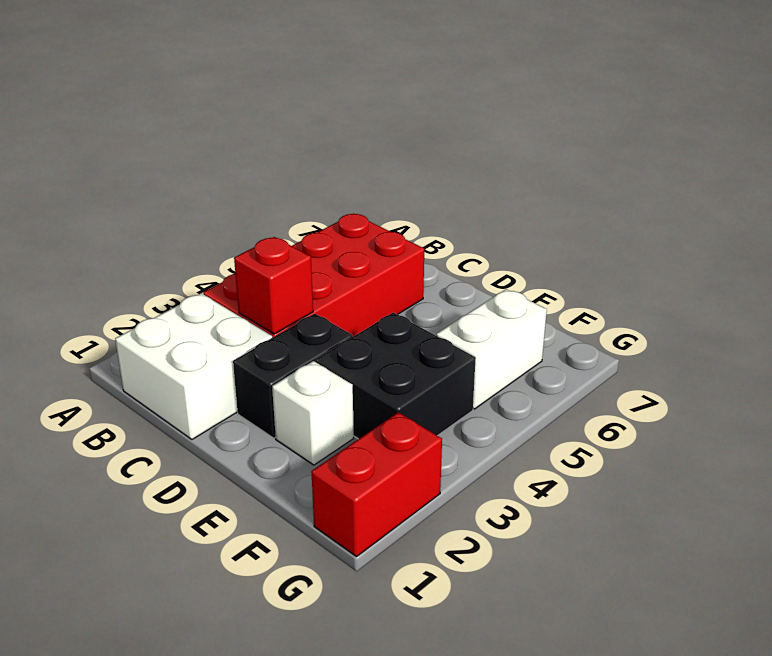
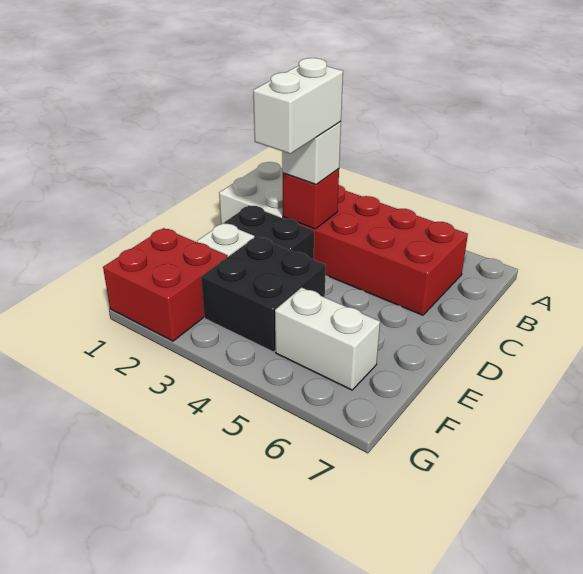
none -> white brick C3 level 3
none -> white brick C3:D3 level 4
red brick G1:G2 level 1 -> red brick F1:G2 level 1

